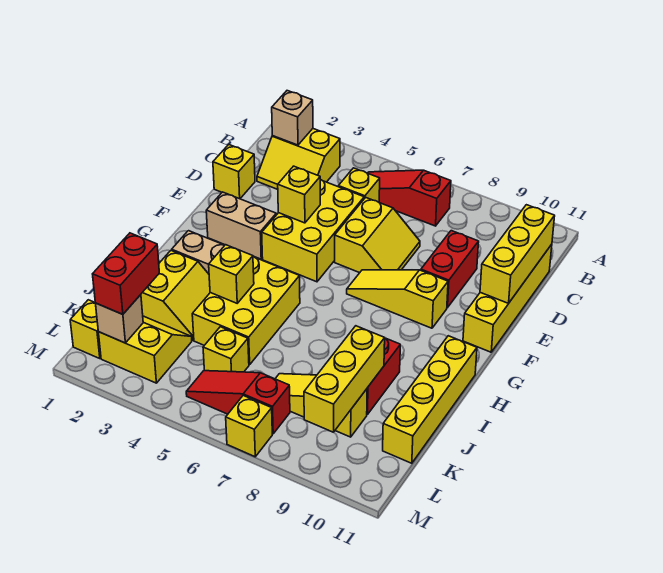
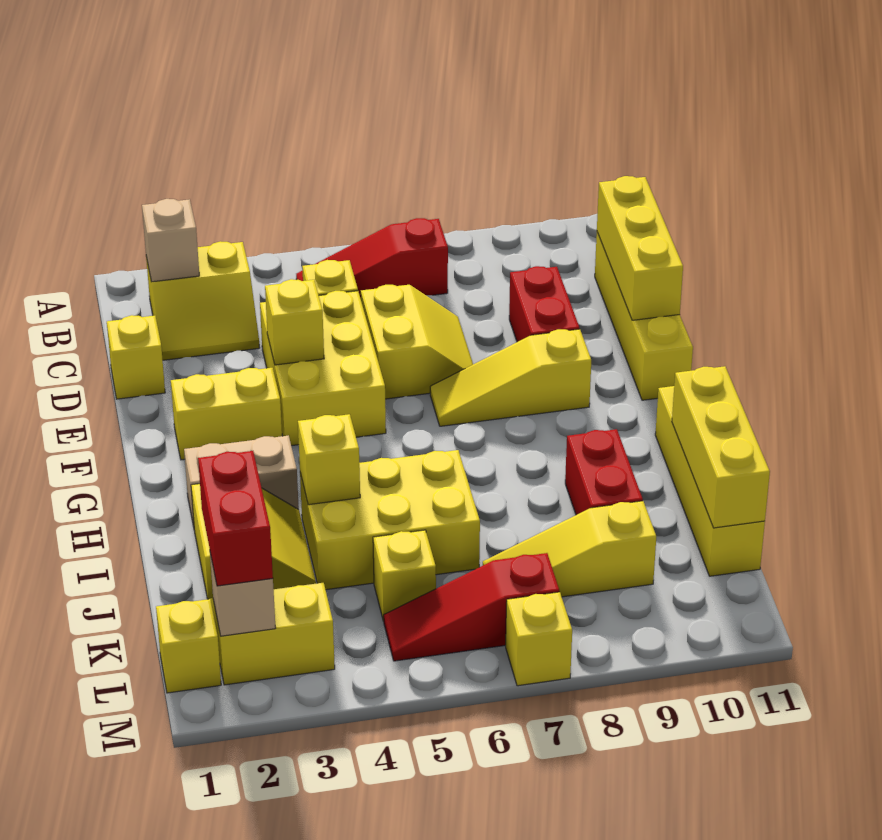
tan brick F2:F3 level 1 -> yellow brick F2:F3 level 1
yellow brick H4:J5 level 1 -> yellow brick I4:J6 level 1
yellow brick J9:L9 level 2 -> yellow brick I11:K11 level 2

